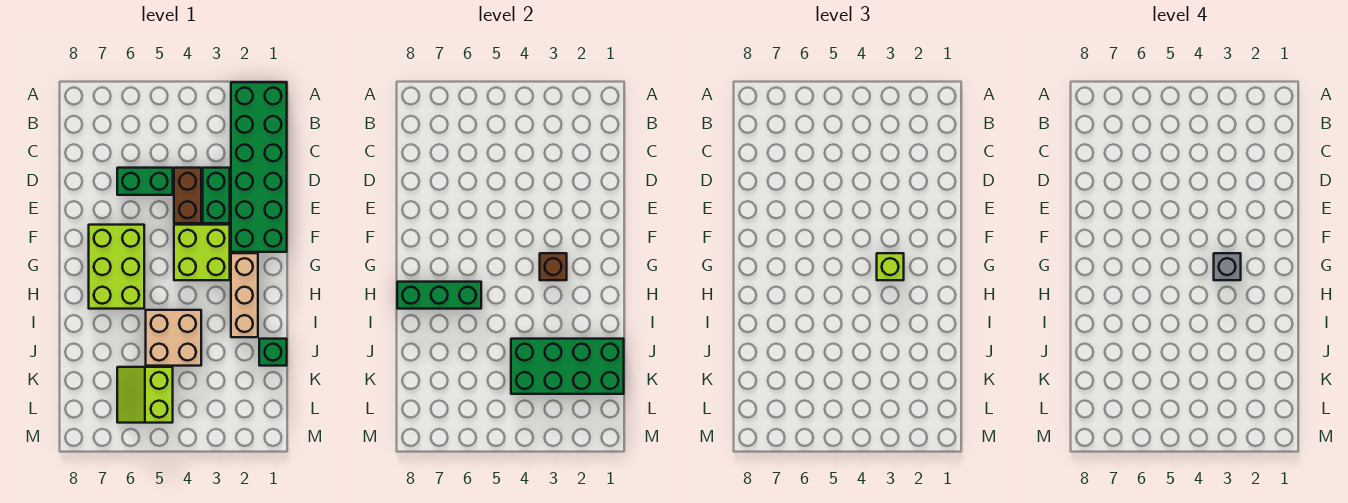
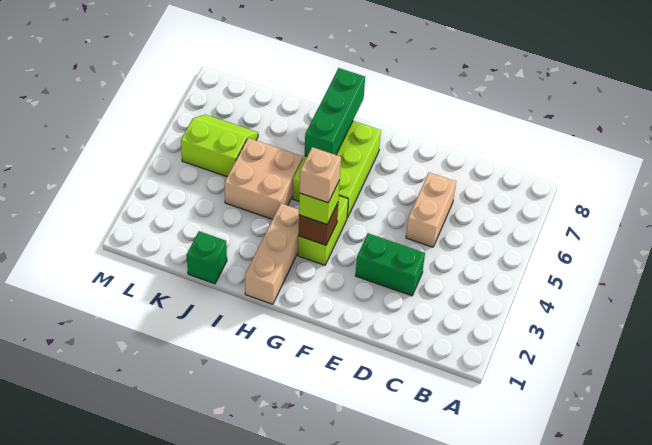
green brick A1:F2 level 1 -> none
brown brick D4:E4 level 1 -> none
green brick D5:D6 level 1 -> tan brick D5:D6 level 1
lime brick F3:G4 level 1 -> lime brick G3:G4 level 1
lime brick F6:H7 level 1 -> lime brick G5:H7 level 1
tan brick G2:I2 level 1 -> tan brick H1:H3 level 1
grey brick G3 level 4 -> tan brick G3 level 4
green brick J1:K4 level 2 -> none

